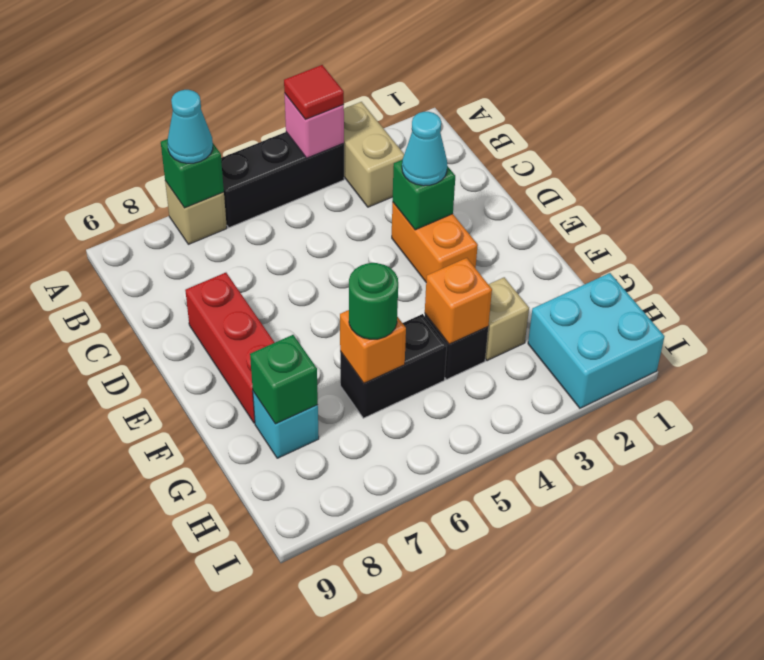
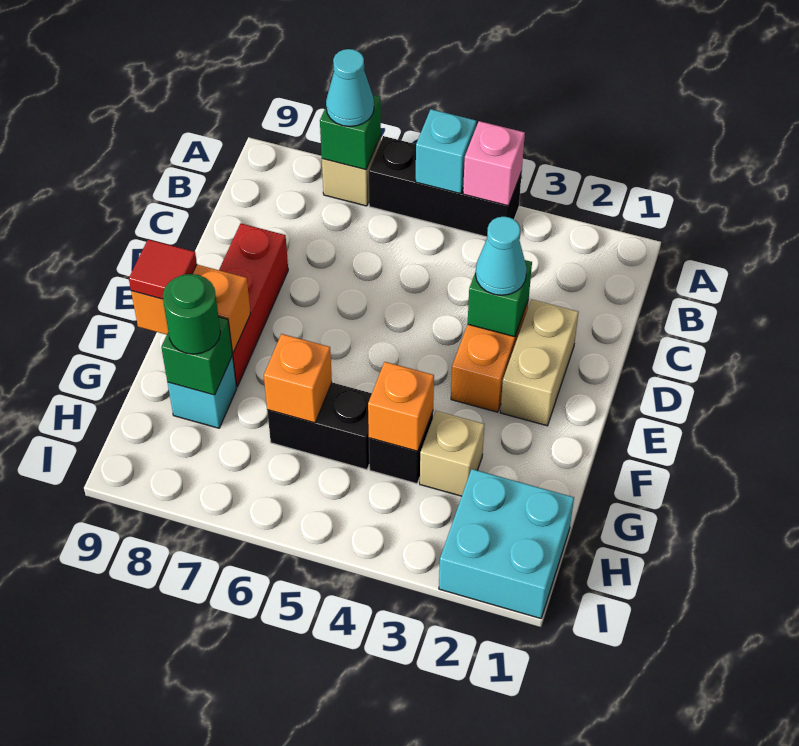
tan brick A3:B3 level 1 -> tan brick D2:E2 level 1
red tile A4 level 3 -> red tile F9 level 3
none -> cyan brick A5 level 2
none -> orange brick F8:F9 level 2
green round brick G6 level 3 -> green round brick G8 level 3

